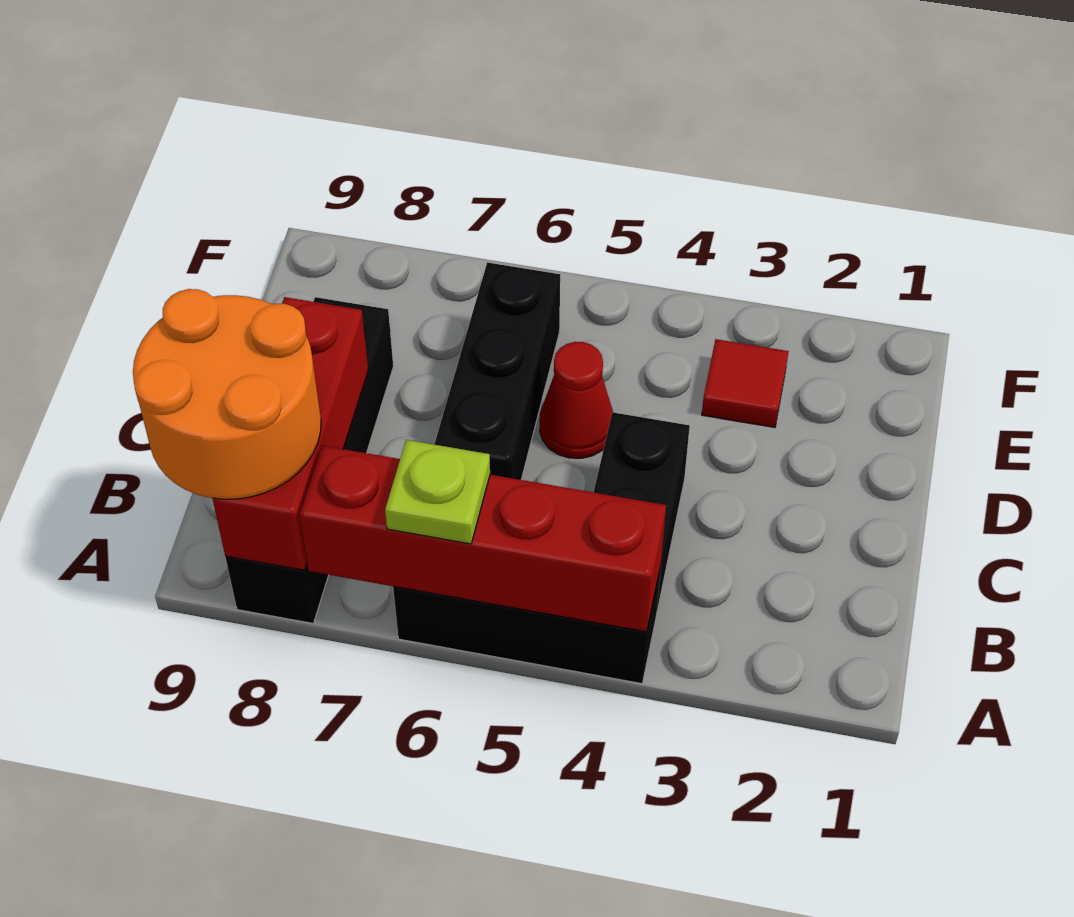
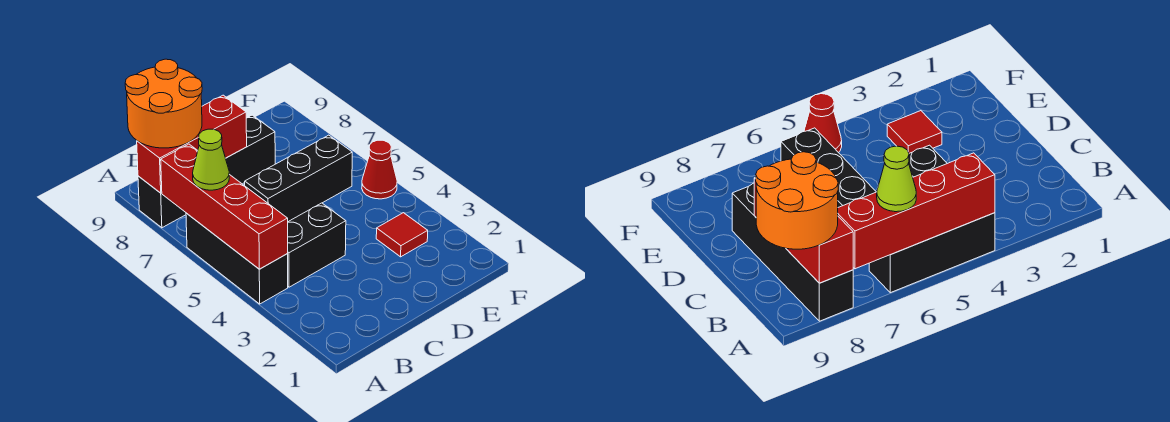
lime plate A6 level 3 -> lime cone A6 level 3
red cone D5 level 1 -> red cone F5 level 1

